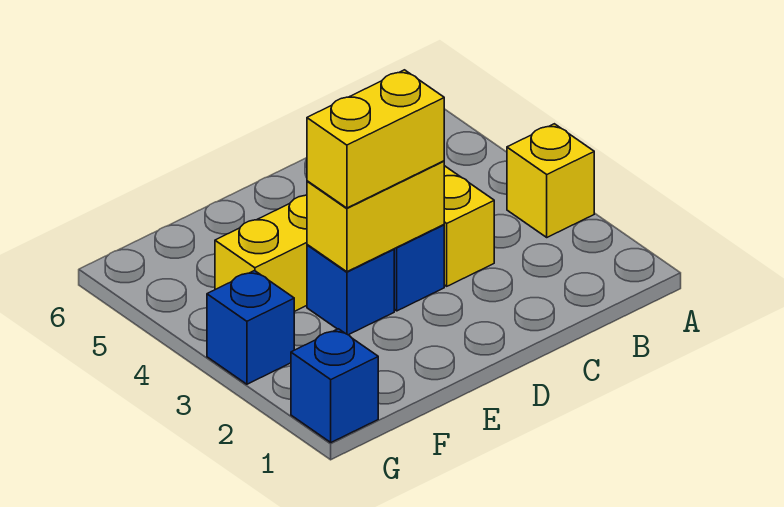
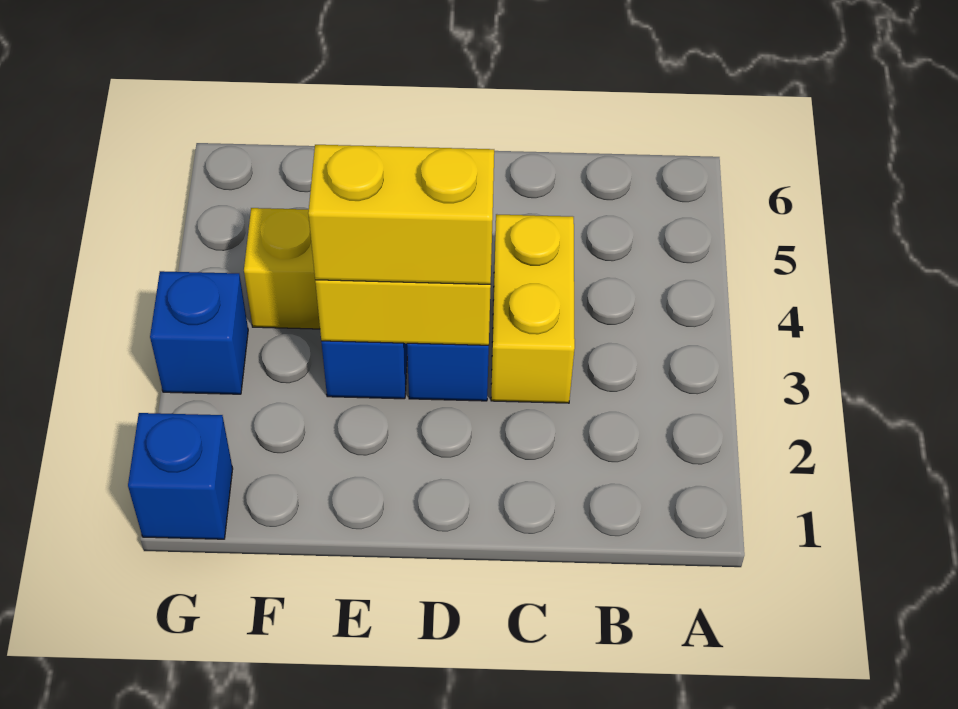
yellow brick A3 level 1 -> none

